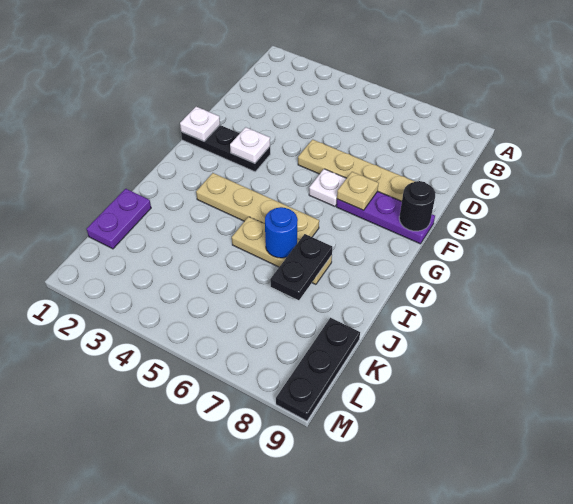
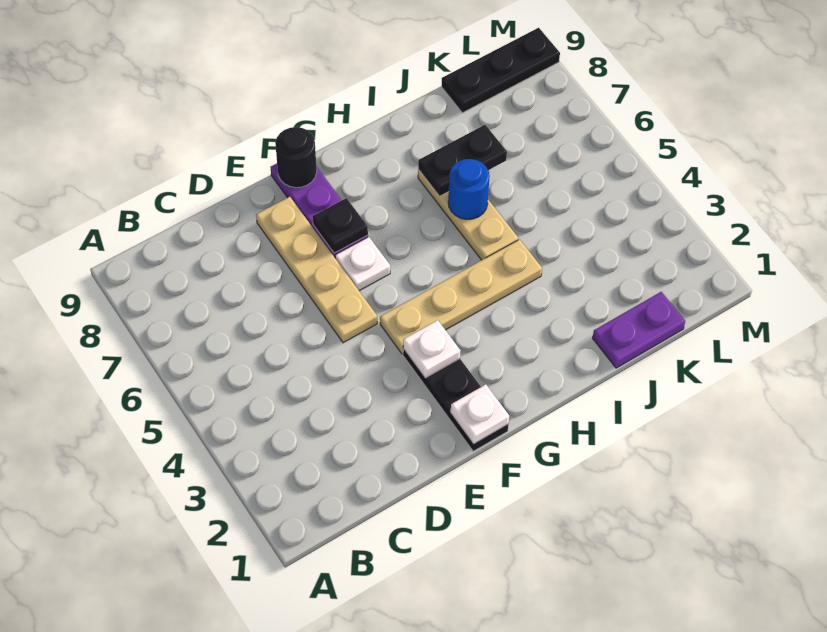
tan plate F7 level 2 -> black plate F7 level 2
tan plate H3:H6 level 1 -> tan plate F4:I4 level 1

